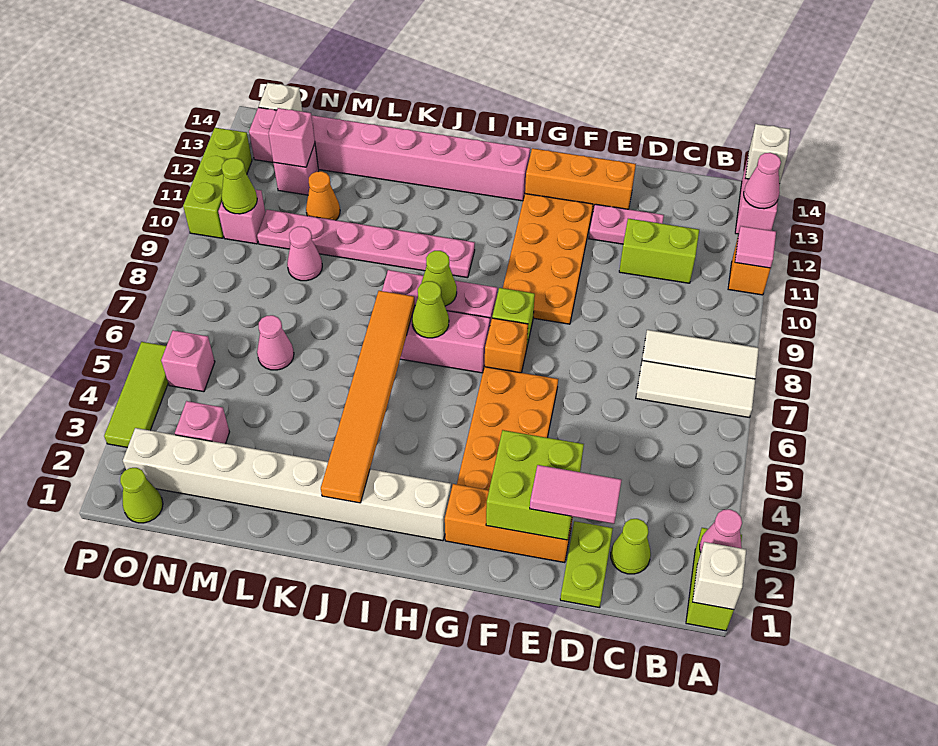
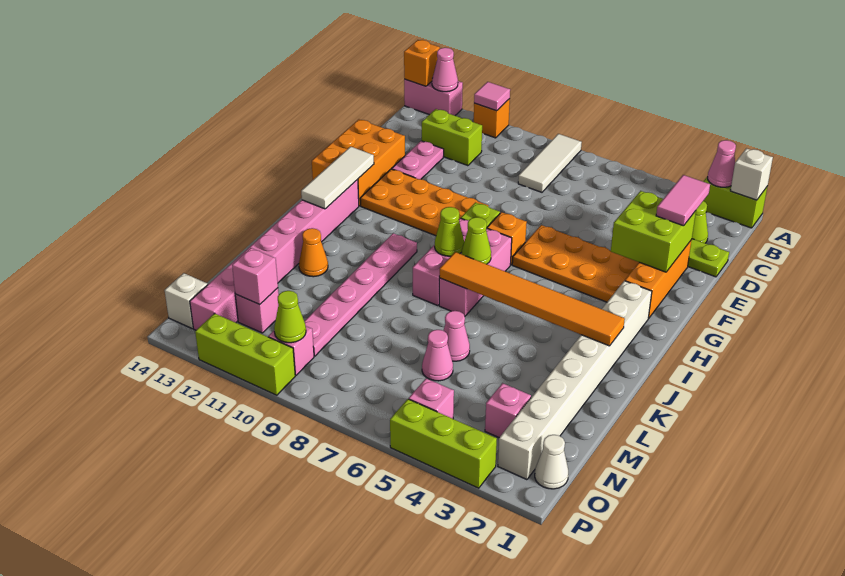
white tile A7:C7 level 1 -> white tile G13:I13 level 2
white brick A14 level 2 -> orange brick A14 level 2
lime brick C11:D11 level 1 -> lime brick C11:C12 level 1
orange brick E13:G13 level 1 -> orange brick E13:G14 level 1
pink cone M9 level 1 -> pink cone L6 level 1
orange cone M11 level 1 -> orange cone K12 level 1
lime cone O1 level 1 -> white cone O1 level 1
lime tile P3:P5 level 1 -> lime brick P3:P5 level 1

